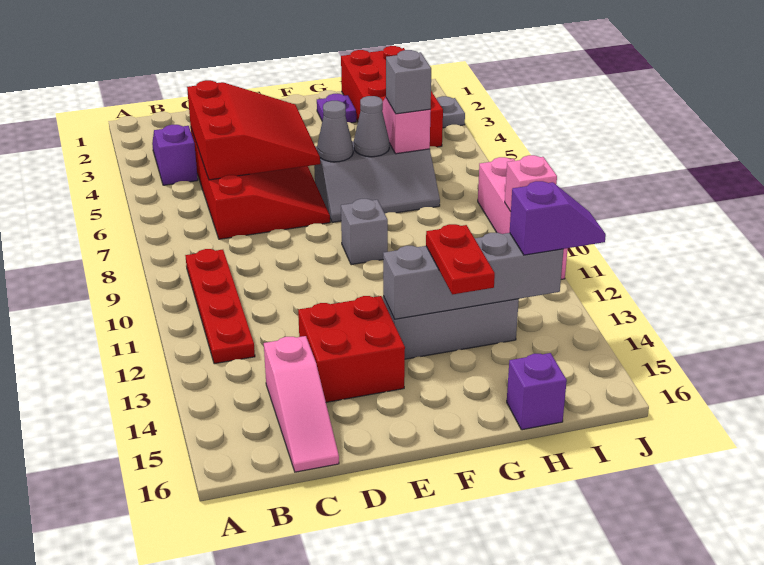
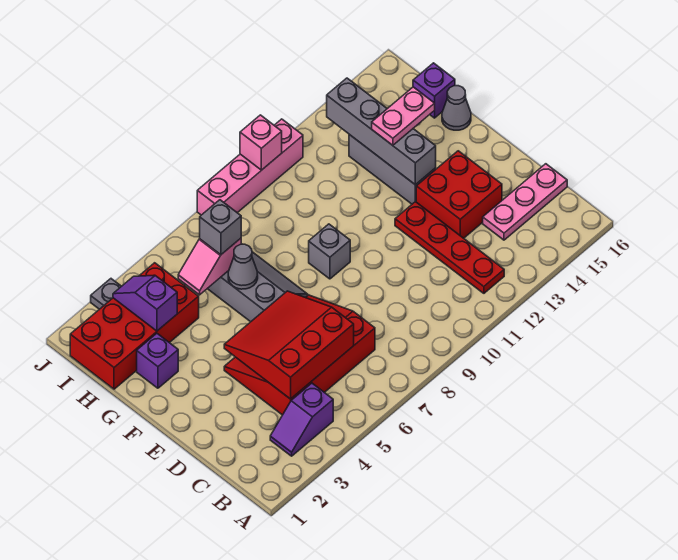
red plate B9:B12 level 1 -> red plate B12:E12 level 1
pink slope C14:C16 level 1 top 14 -> pink plate C14:C16 level 1
grey cone F6 level 2 -> grey cone G16 level 1
purple plate G2 level 1 -> purple brick G2 level 1
red plate G13:G14 level 3 -> pink plate G13:G14 level 3
purple slope I13:J13 level 3 top I -> purple slope H3:I3 level 2 top H

